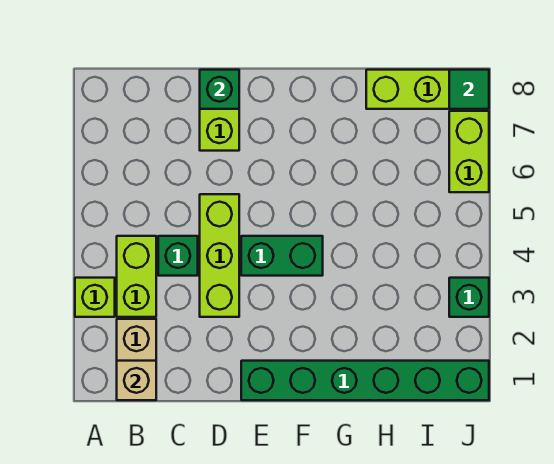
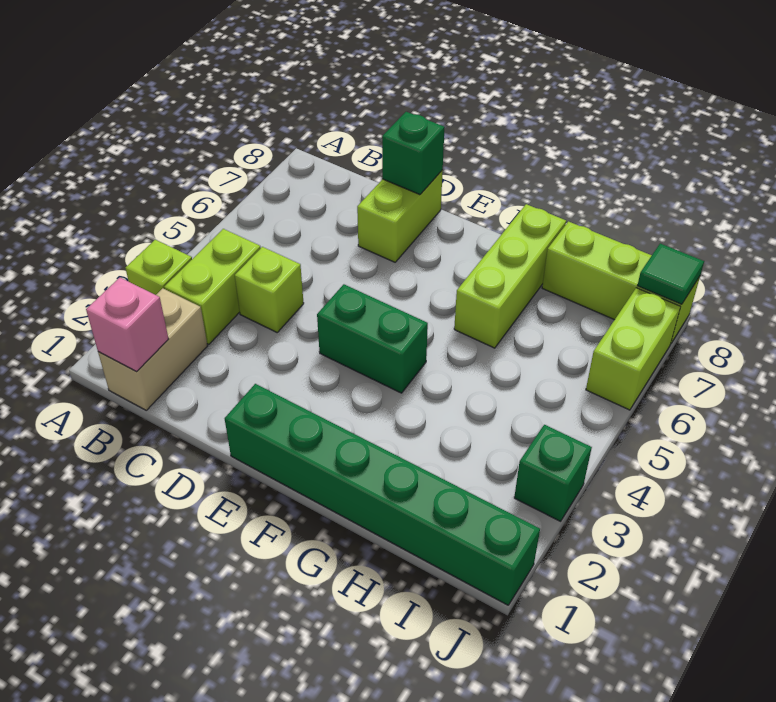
tan brick B1 level 2 -> pink brick B1 level 2
green brick C4 level 1 -> lime brick C4 level 1
lime brick D3:D5 level 1 -> lime brick G6:G8 level 1

